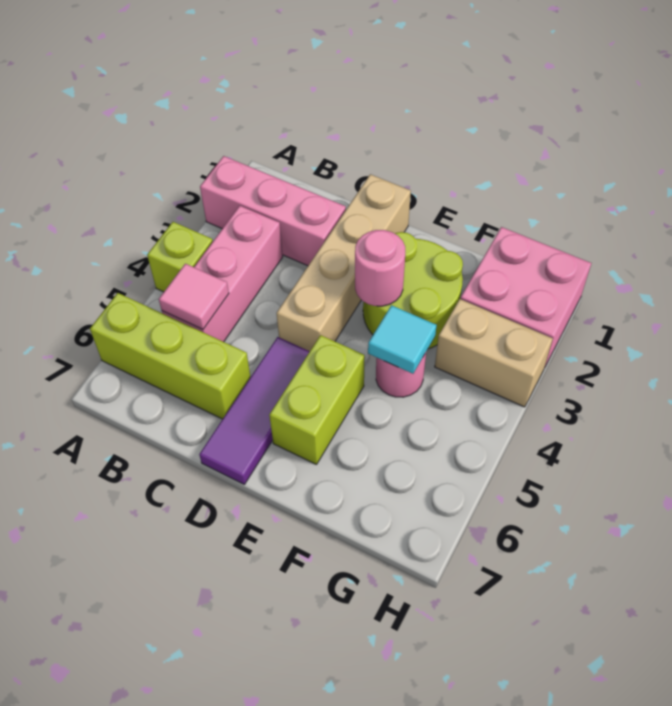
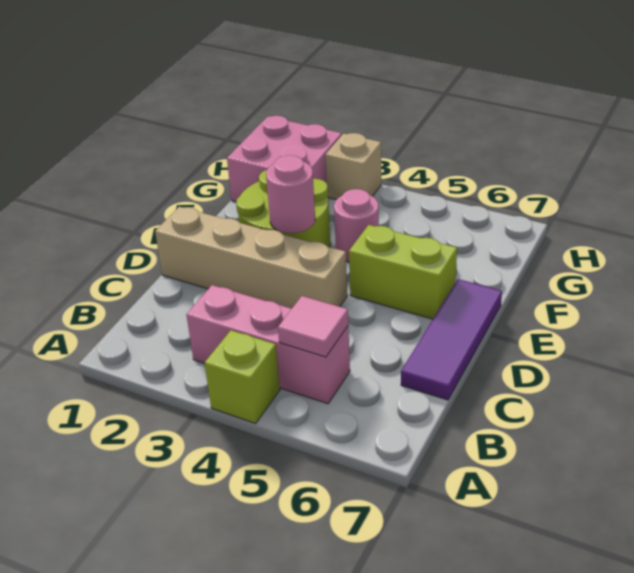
pink brick A2:C2 level 1 -> none
lime brick A6:C6 level 1 -> none
purple tile D5:D7 level 1 -> purple tile C7:E7 level 1
cyan tile F4 level 2 -> none
tan brick G3:H3 level 1 -> tan brick H3 level 1

